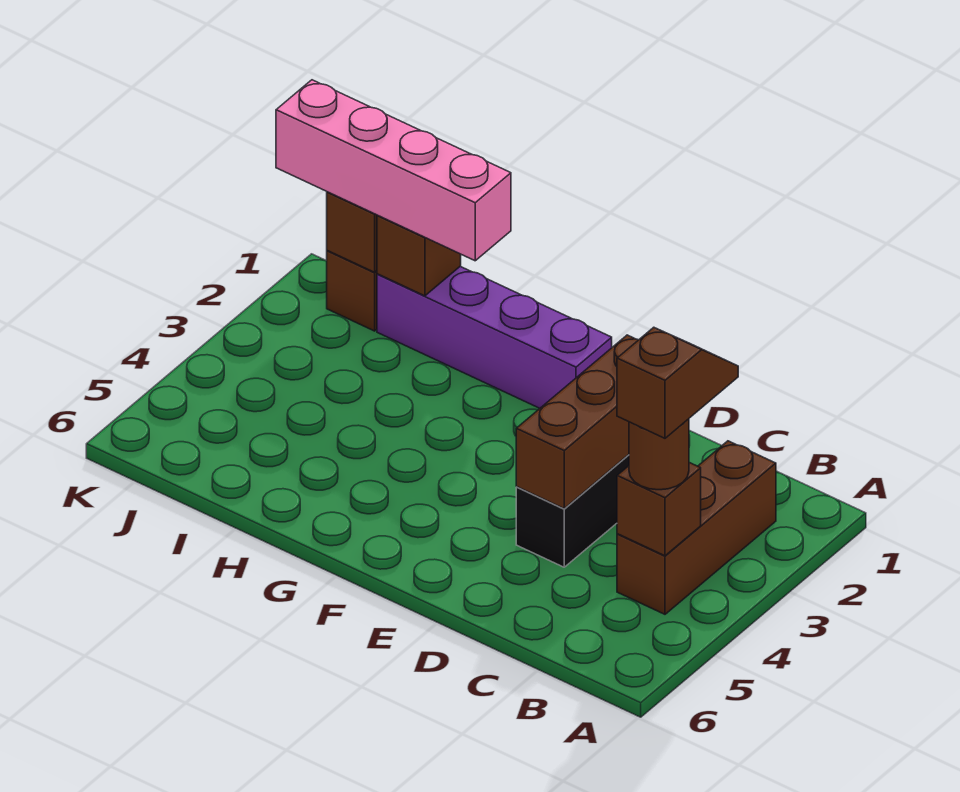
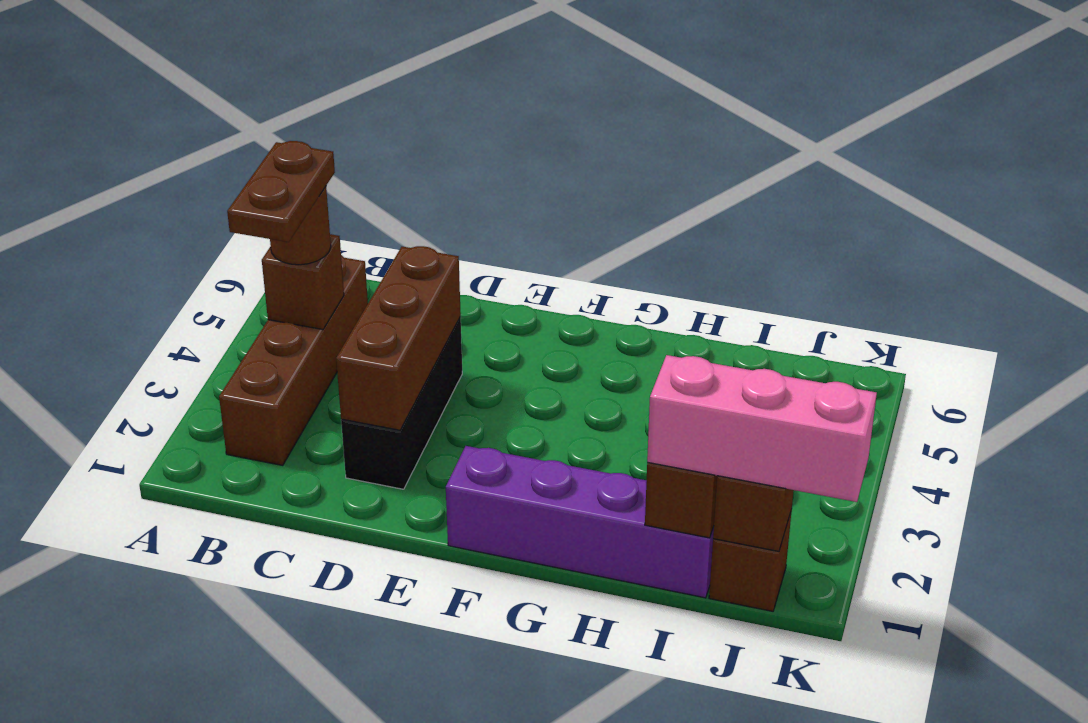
brown brick B2:B4 level 1 -> brown brick B2:B5 level 1
brown slope B3:B4 level 4 top 4 -> brown plate B3:B4 level 4
pink brick H1:K1 level 3 -> pink brick I1:K1 level 3

